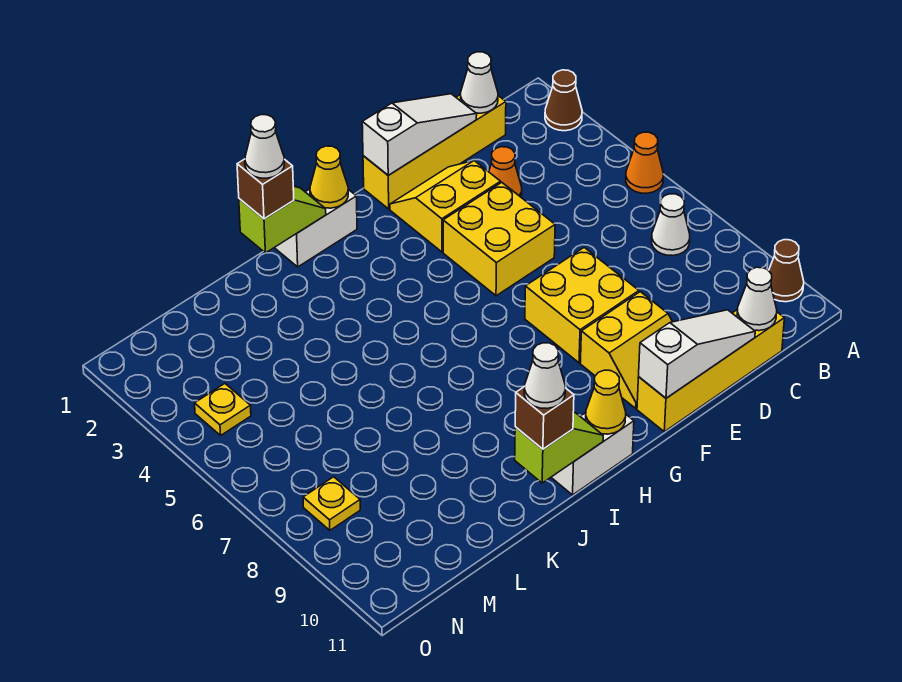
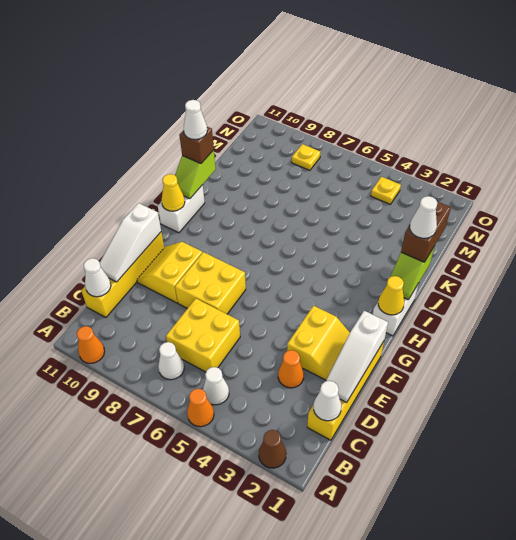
brown cone A10 level 1 -> orange cone A10 level 1
none -> white cone B5 level 1
yellow brick E4:F5 level 1 -> yellow brick C6:D7 level 1
brown brick J1 level 3 -> brown brick J1:K1 level 3

